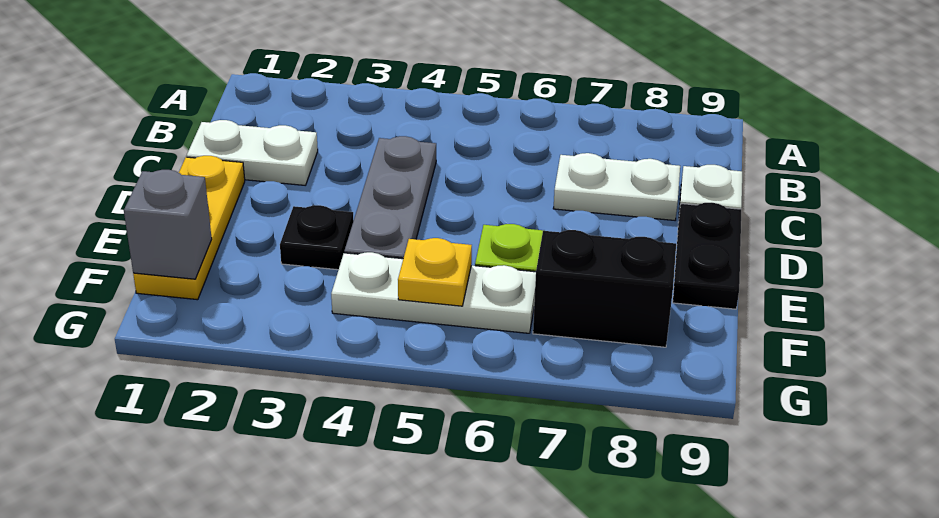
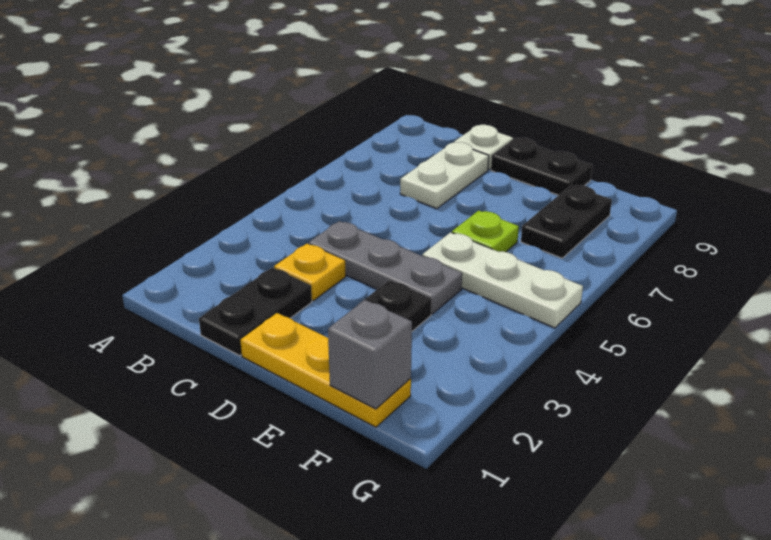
white plate C1:C2 level 1 -> black plate C1:C2 level 1
white plate F4:F6 level 1 -> white plate E5:G5 level 1
yellow plate F5 level 2 -> yellow plate C3 level 1
black brick F7:F8 level 1 -> black plate F7:F8 level 1

